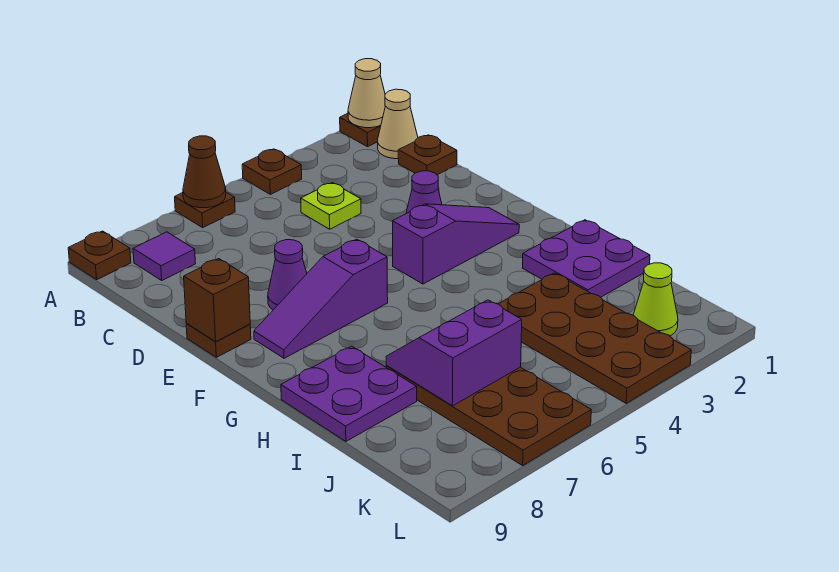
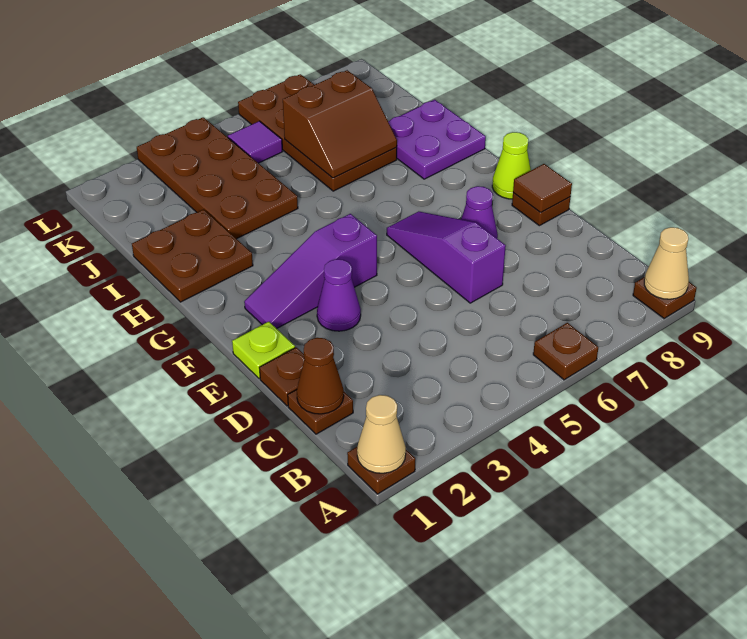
brown plate A4 level 1 -> brown plate D1 level 1
brown cone A6 level 2 -> brown cone C1 level 2
tan cone B1 level 1 -> tan cone A9 level 2
purple tile B8 level 1 -> purple tile K5 level 1
lime plate C4 level 1 -> lime plate E1 level 1
brown brick E9 level 2 -> brown tile E9 level 2
purple slope F6:F8 level 1 top 6 -> purple slope D6:F6 level 1 top D
purple plate H1:I2 level 1 -> brown plate H1:I2 level 1
purple slope I6:J7 level 2 top J -> brown slope I6:J7 level 2 top J
lime cone K2 level 1 -> lime cone F9 level 1

